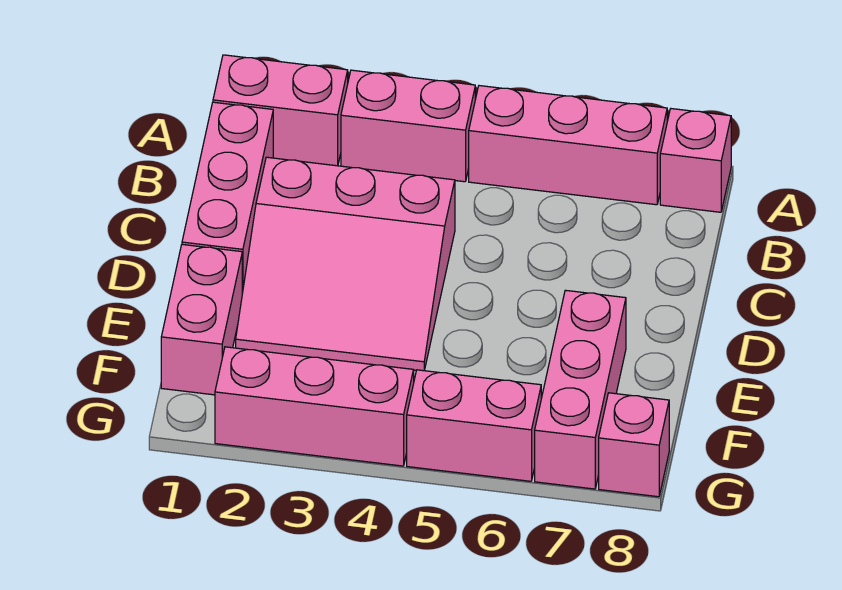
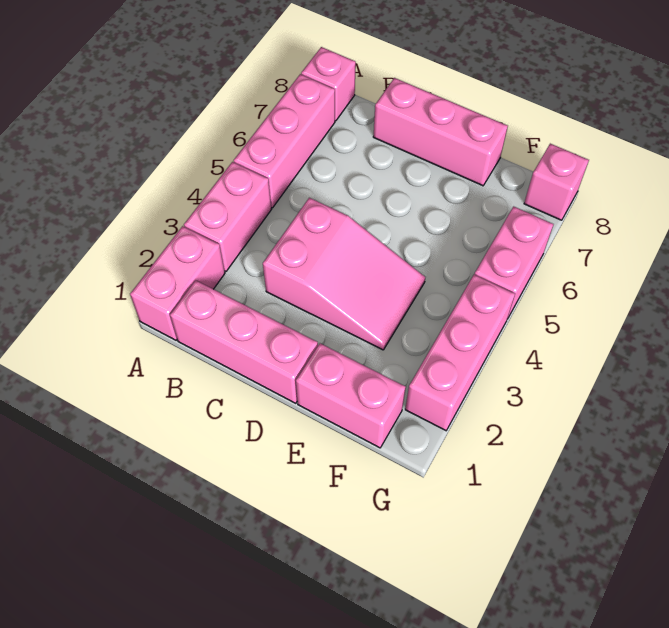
pink slope C2:E4 level 1 top C -> pink slope C3:E4 level 1 top C
pink brick E7:G7 level 1 -> pink brick C8:E8 level 1

